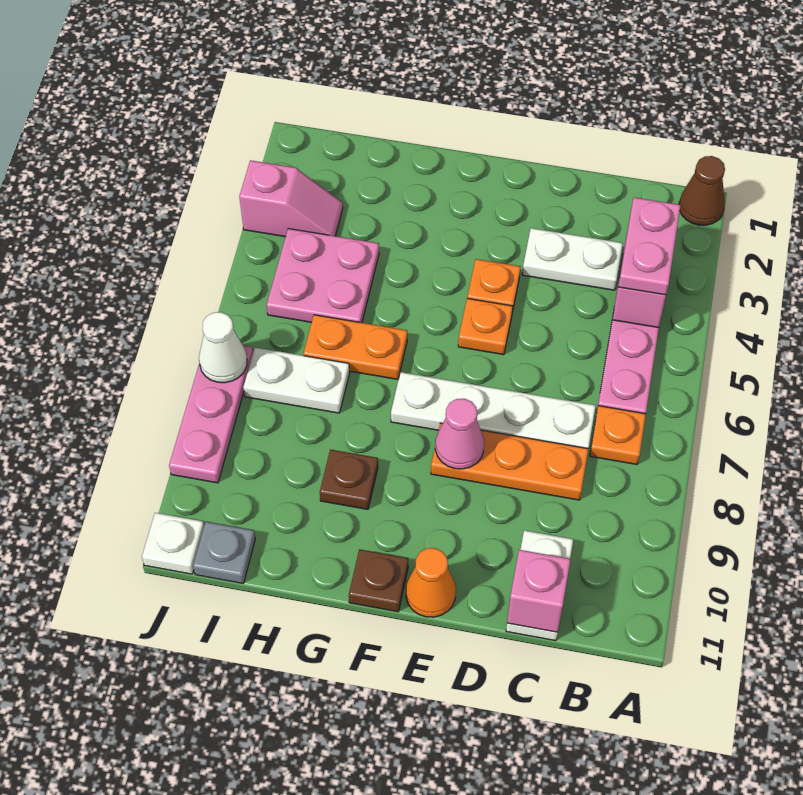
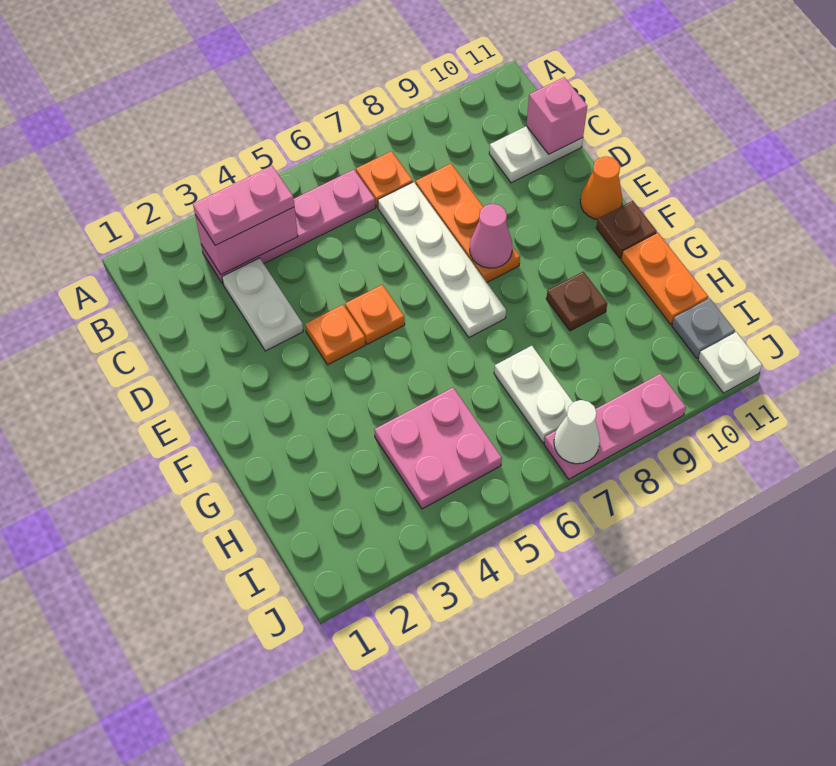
brown cone A1 level 1 -> none
orange plate G6:H6 level 1 -> orange plate G11:H11 level 1
pink slope I3:J3 level 1 top J -> none

